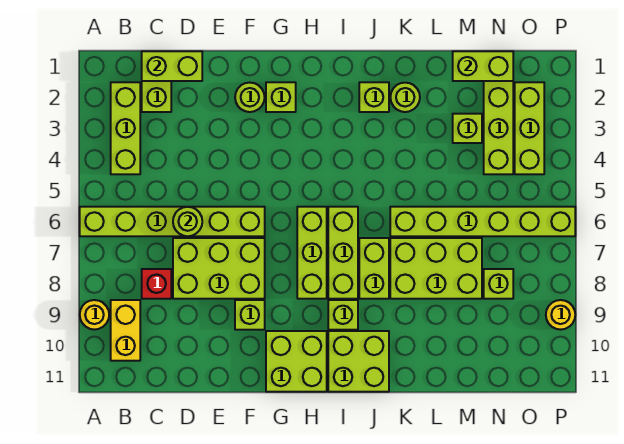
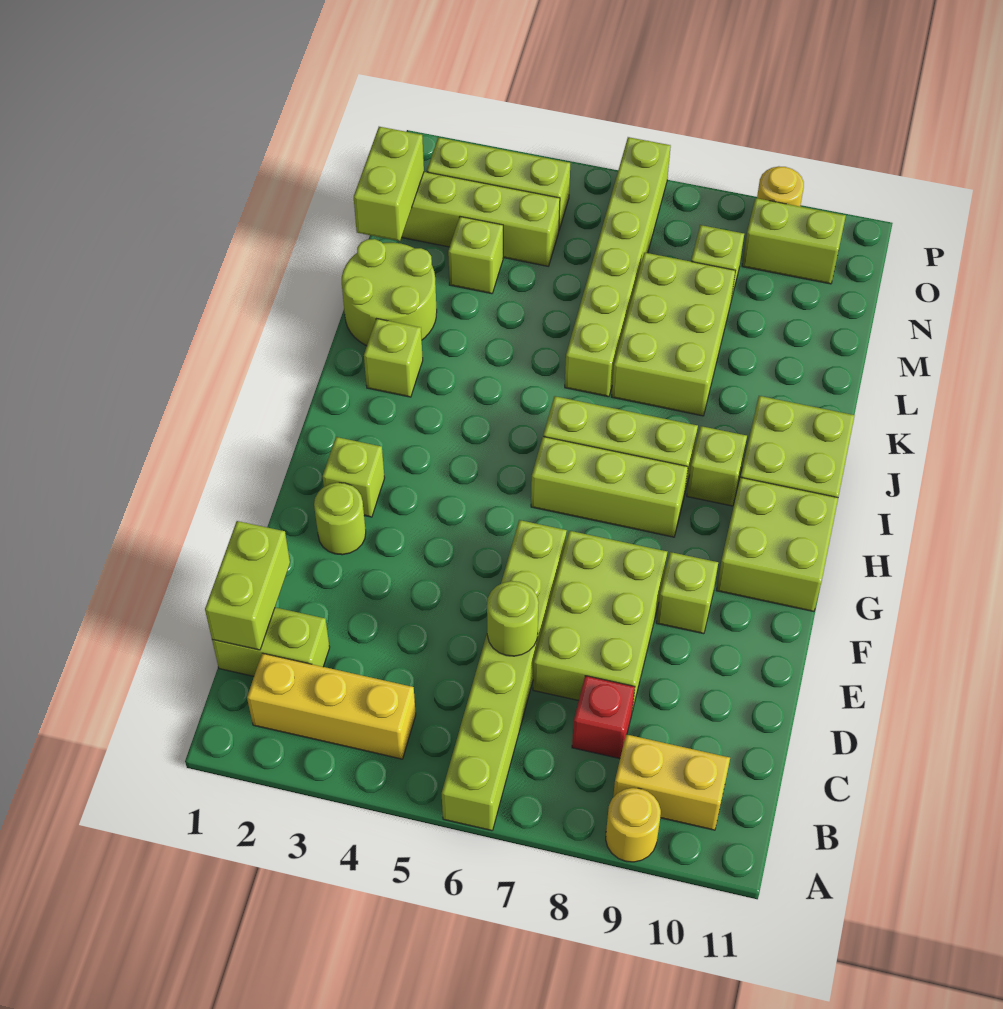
lime brick B2:B4 level 1 -> yellow brick B2:B4 level 1
lime brick J7:J8 level 1 -> lime brick O9:O10 level 1
lime round brick K2 level 1 -> lime round brick K1:L2 level 1

